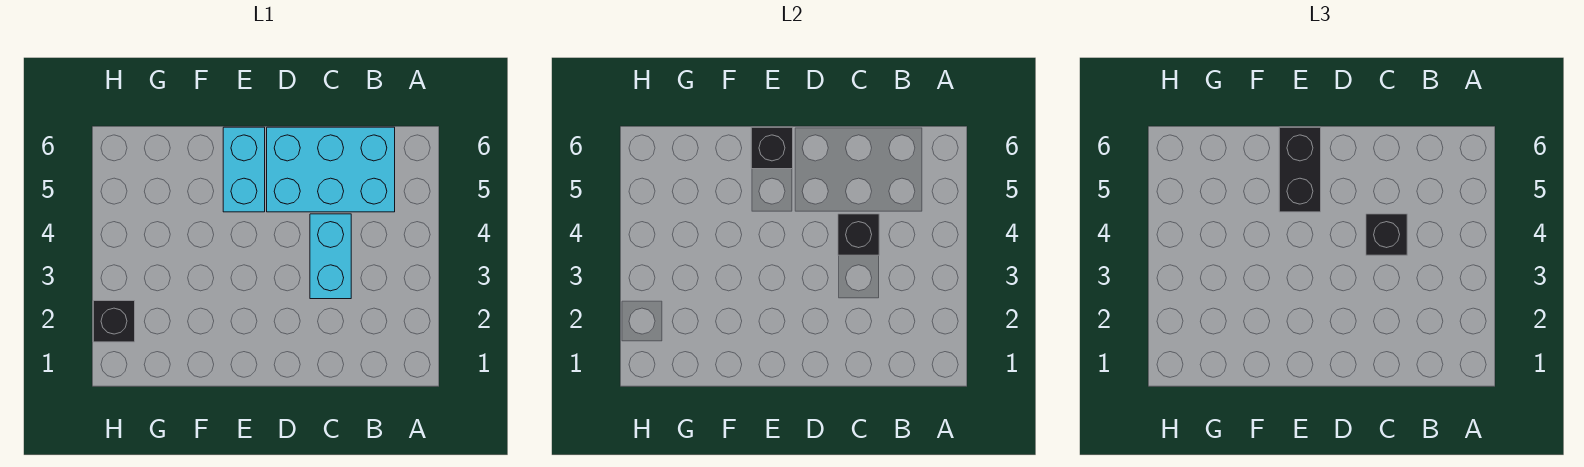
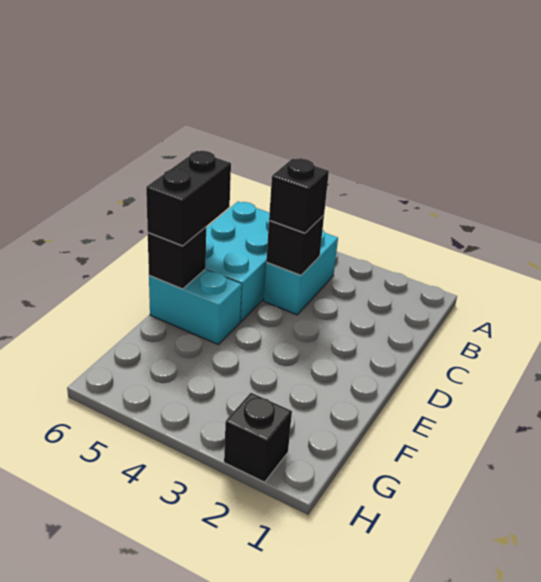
cyan brick C3:C4 level 1 -> cyan brick B4:C4 level 1
black brick E5:E6 level 3 -> black brick D6:E6 level 3

